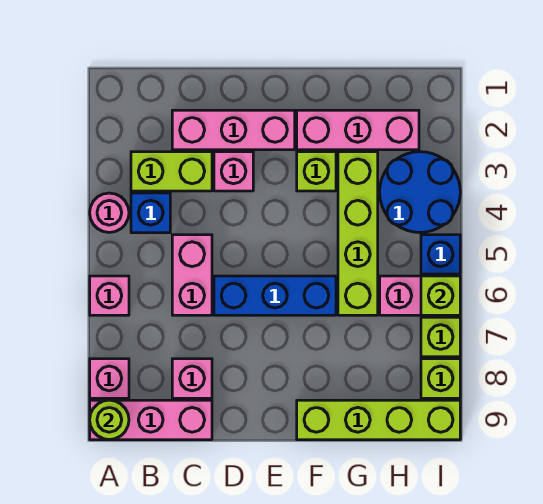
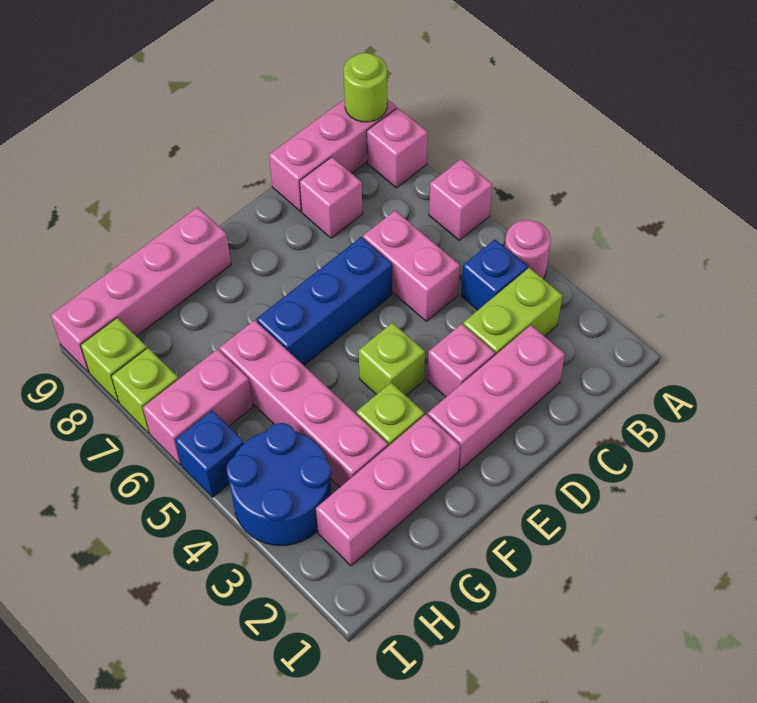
lime brick F9:I9 level 1 -> pink brick F9:I9 level 1
lime brick G3:G6 level 1 -> pink brick G3:G6 level 1
lime brick I6 level 2 -> lime brick E4 level 1

